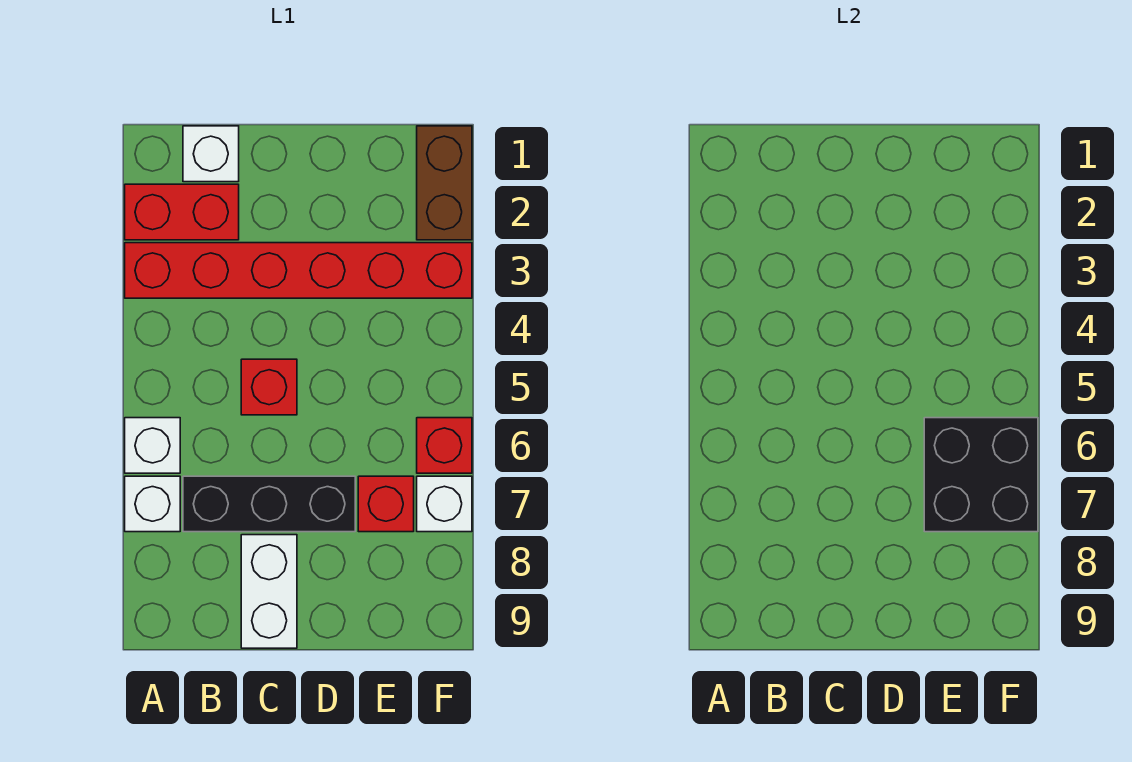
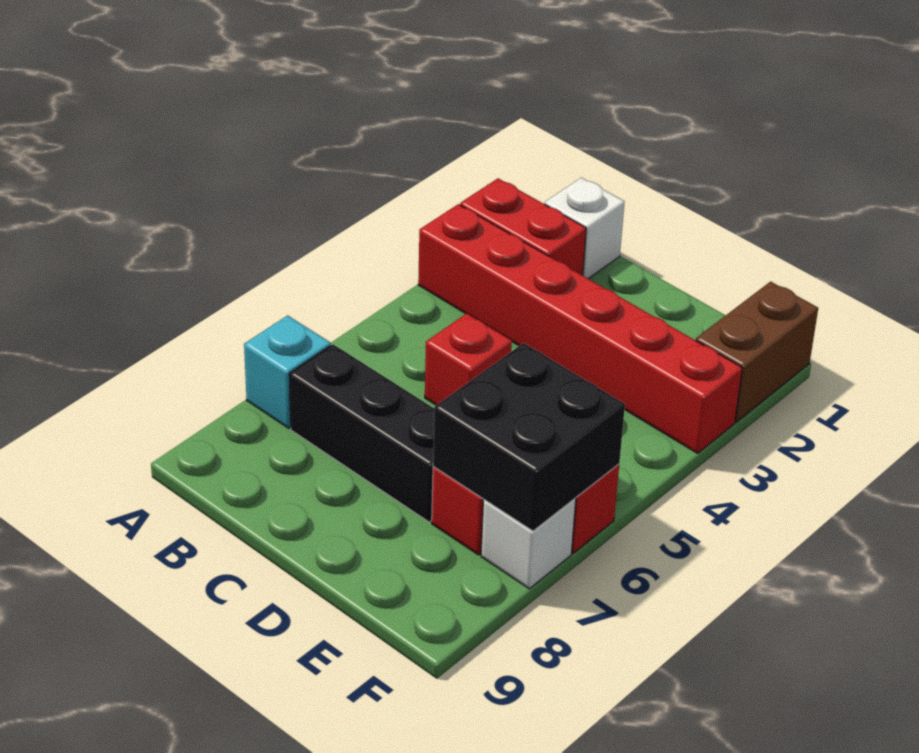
white brick A6 level 1 -> none
white brick A7 level 1 -> cyan brick A7 level 1
white brick C8:C9 level 1 -> none

